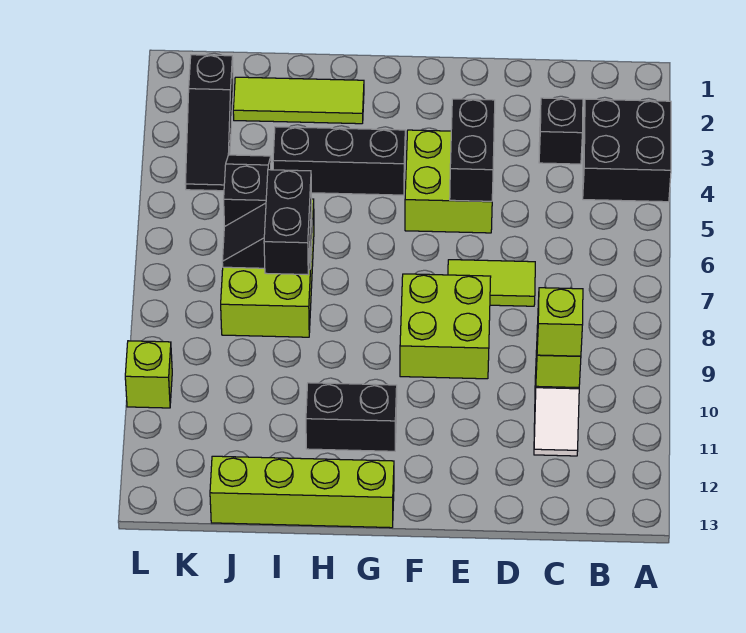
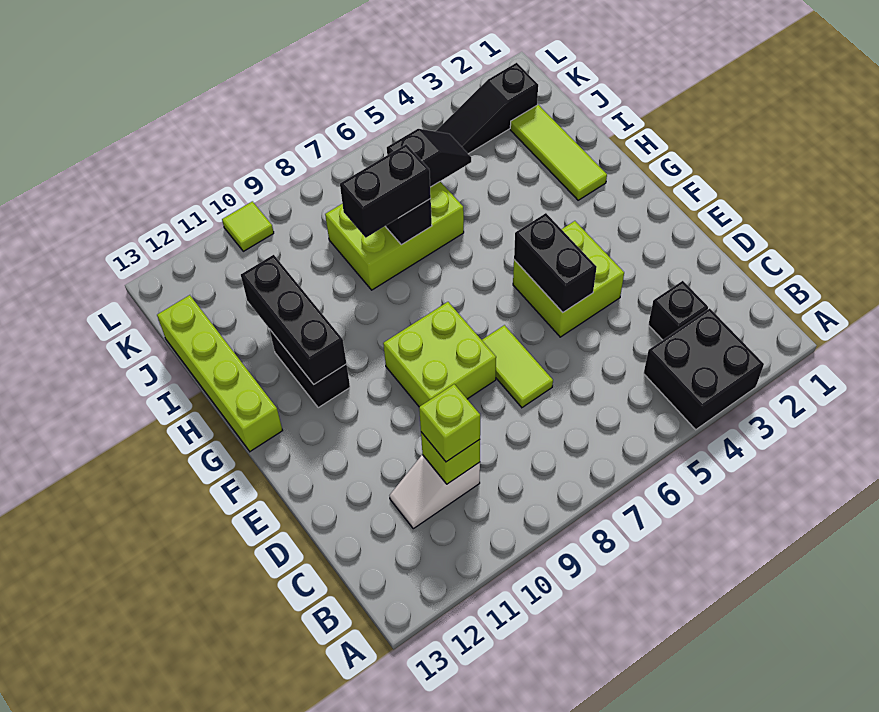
black brick E4:E5 level 2 -> black brick E5:F5 level 2
black brick G4:I4 level 1 -> black brick G11:I11 level 2
lime brick L10 level 1 -> lime tile L10 level 1

